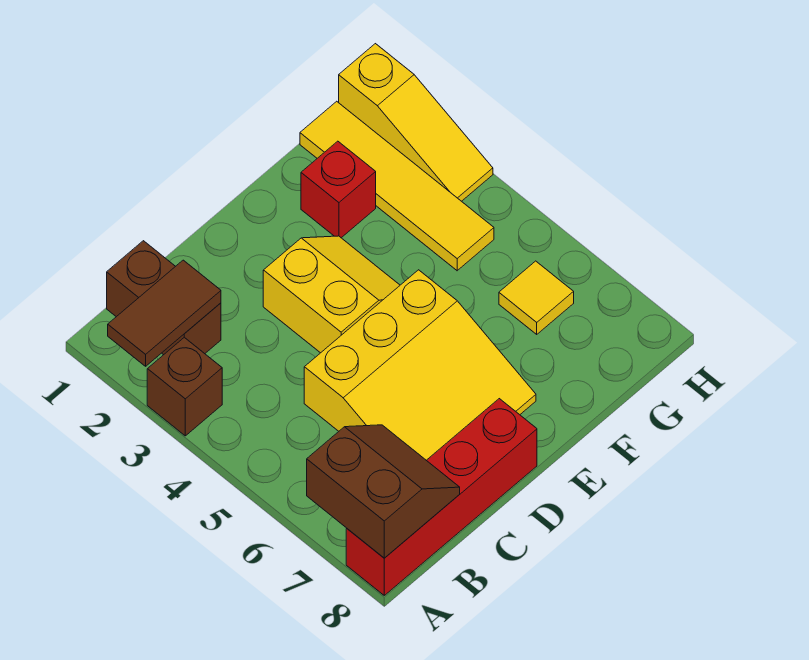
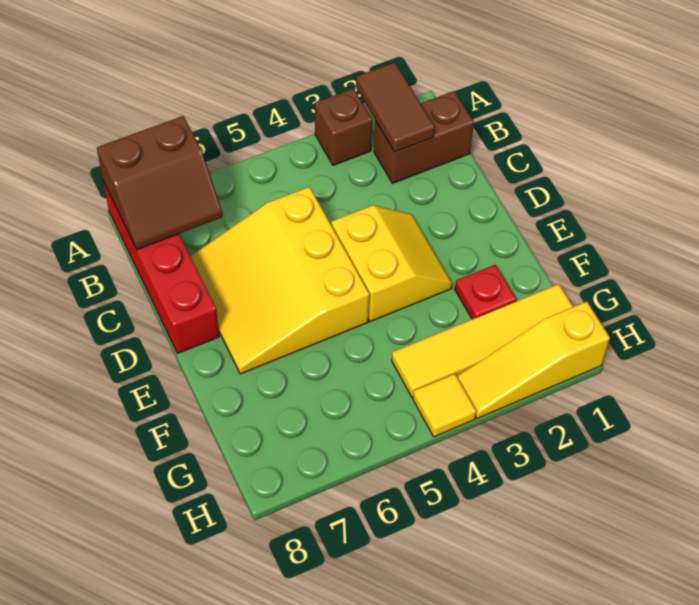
yellow slope D3:E4 level 1 top D -> yellow slope D3:E4 level 1 top 4
red brick F2 level 1 -> red plate F2 level 1
yellow tile G6 level 1 -> yellow tile H4 level 1

